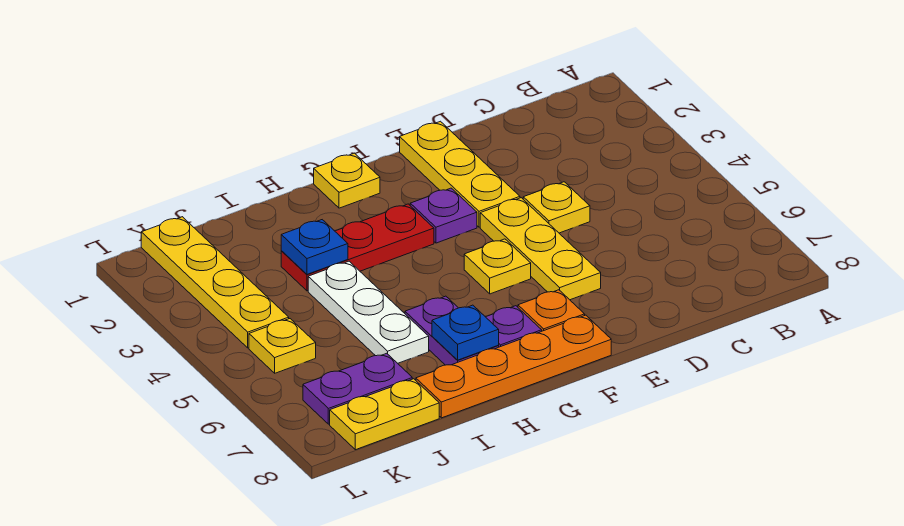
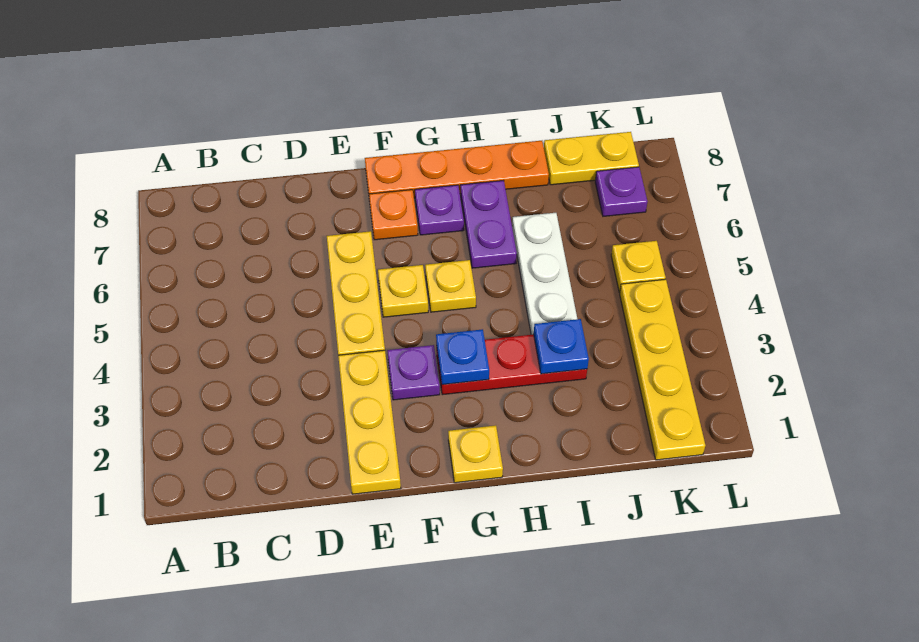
yellow plate D4 level 1 -> yellow plate G5 level 1
blue plate H7 level 2 -> blue plate G3 level 2
purple plate J7:K7 level 1 -> purple plate K7 level 1

